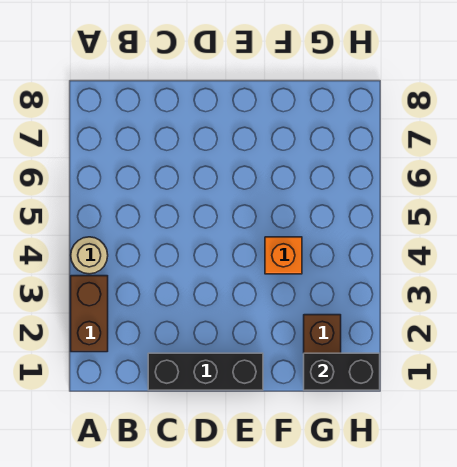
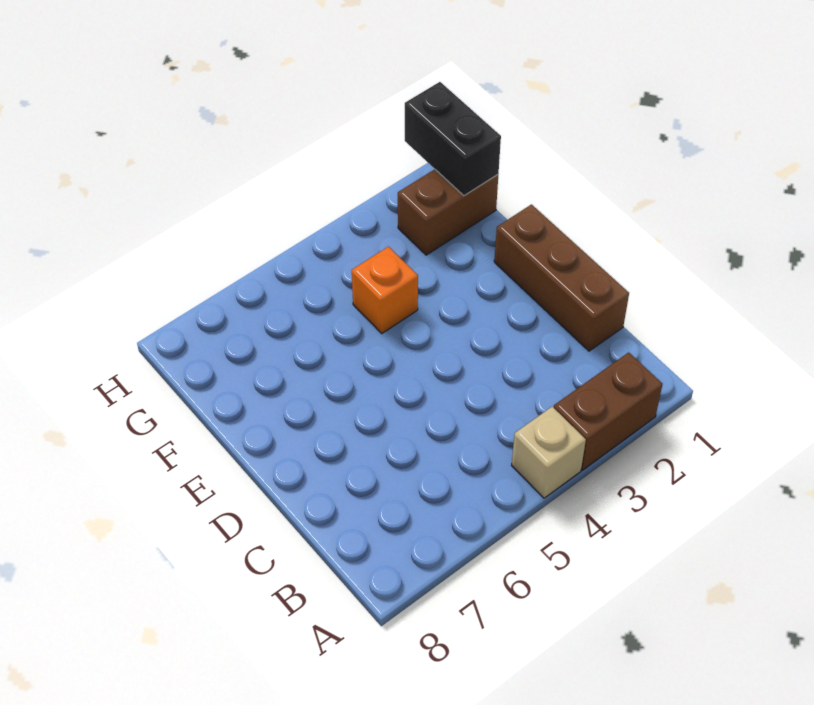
tan round brick A4 level 1 -> tan brick A4 level 1
black brick C1:E1 level 1 -> brown brick C1:E1 level 1

